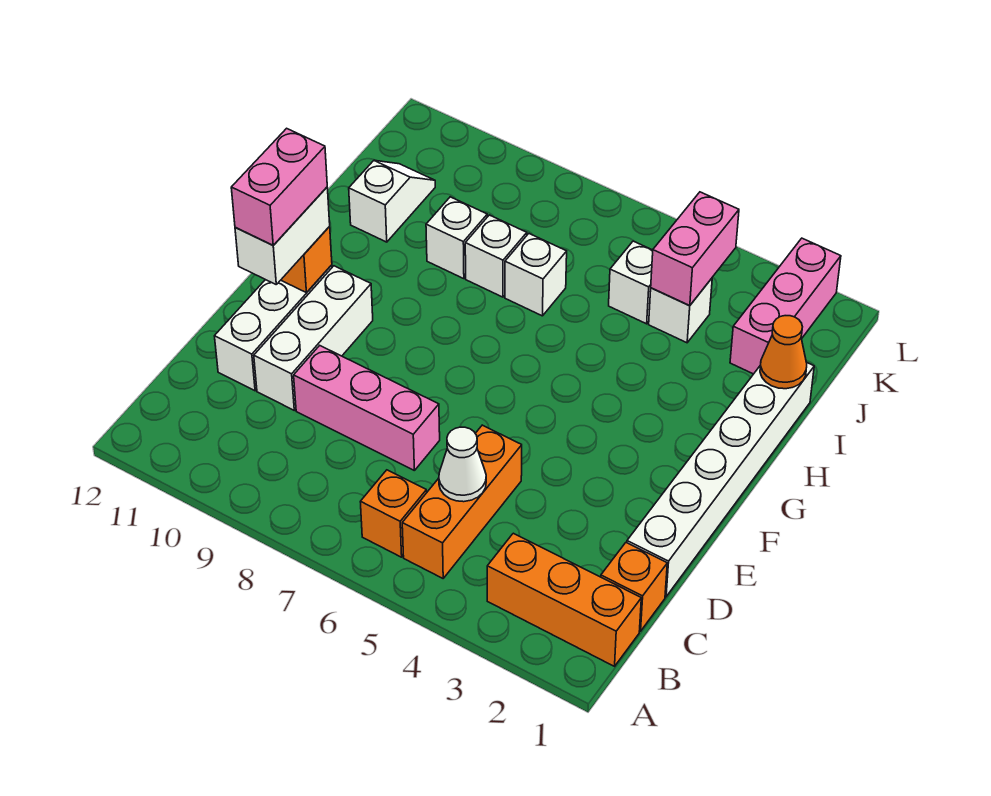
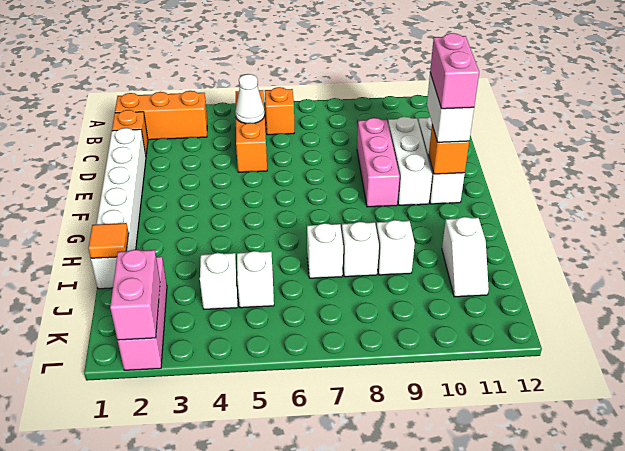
pink brick D7:D9 level 1 -> pink brick D9:F9 level 1
orange cone I1 level 2 -> orange tile I1 level 2
pink brick J4:K4 level 2 -> pink brick K2:L2 level 2

